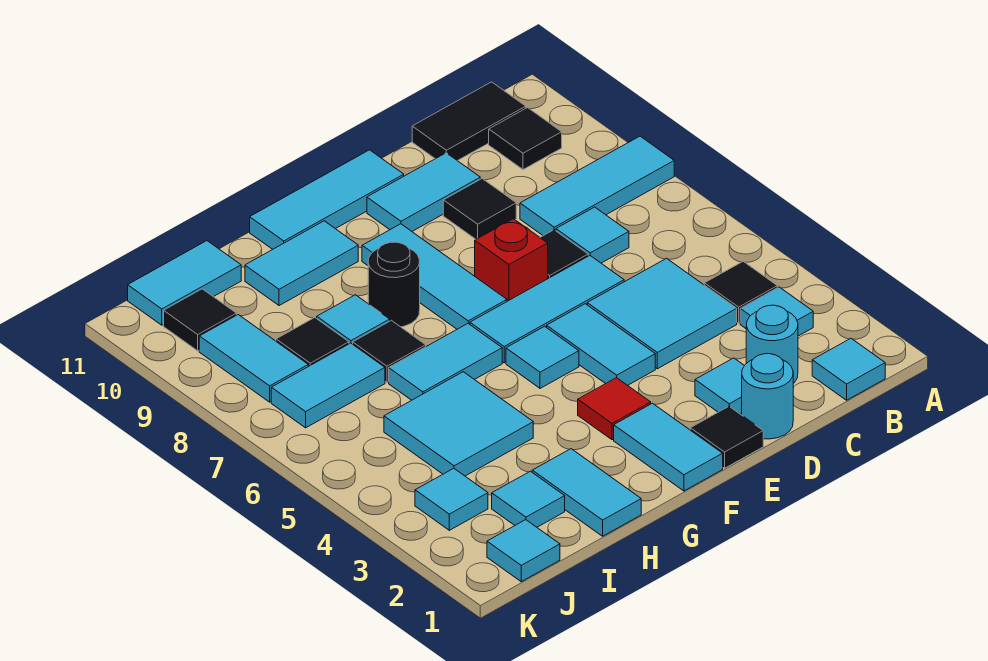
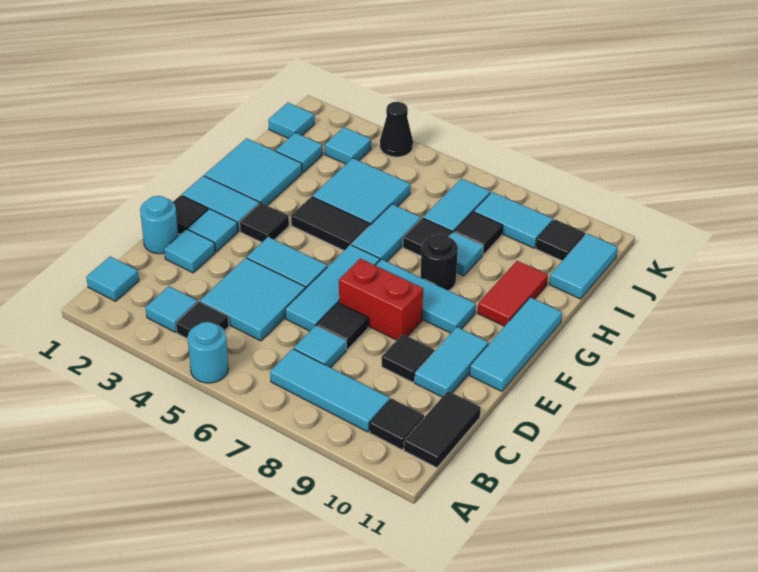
cyan tile A8:C8 level 1 -> cyan tile B7:B9 level 1
cyan round brick C2 level 1 -> cyan round brick A5 level 1
red brick E7 level 1 -> red brick E7:E8 level 1
red tile F3 level 1 -> black tile F3 level 1
cyan tile F5 level 1 -> cyan tile E2 level 1
none -> black tile G4:G5 level 1
cyan tile G10:H10 level 1 -> red tile G10:H10 level 1
cyan tile H1:H2 level 1 -> cyan tile G1:H2 level 1
none -> black cone K4 level 1

